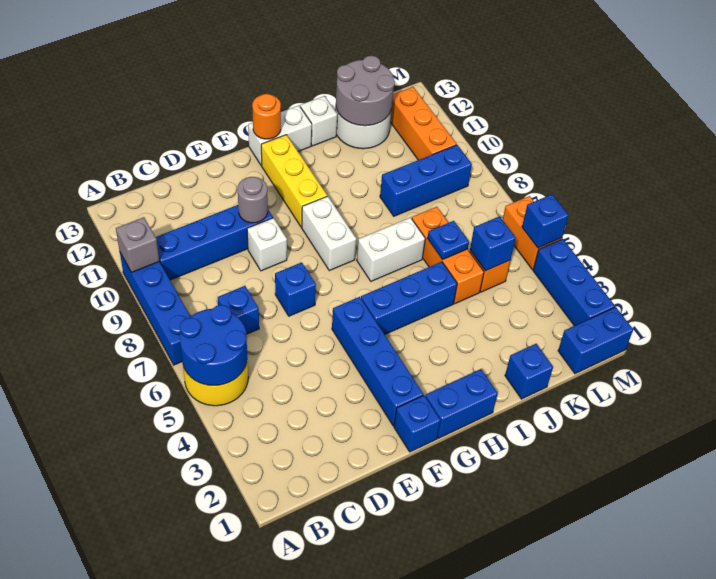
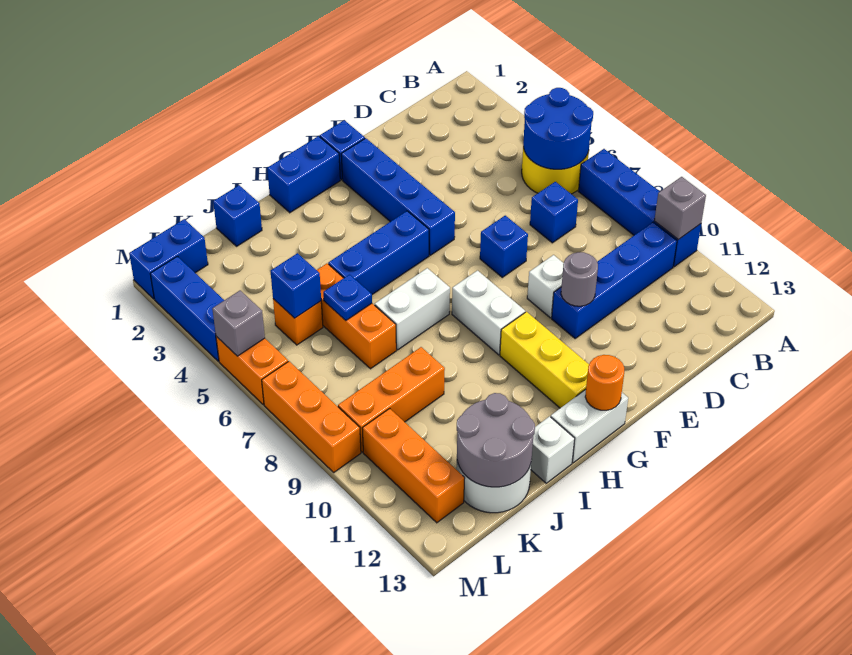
blue brick J9:L9 level 1 -> orange brick J9:L9 level 1
blue brick M5 level 2 -> grey brick M5 level 2
none -> orange brick M7:M9 level 1

